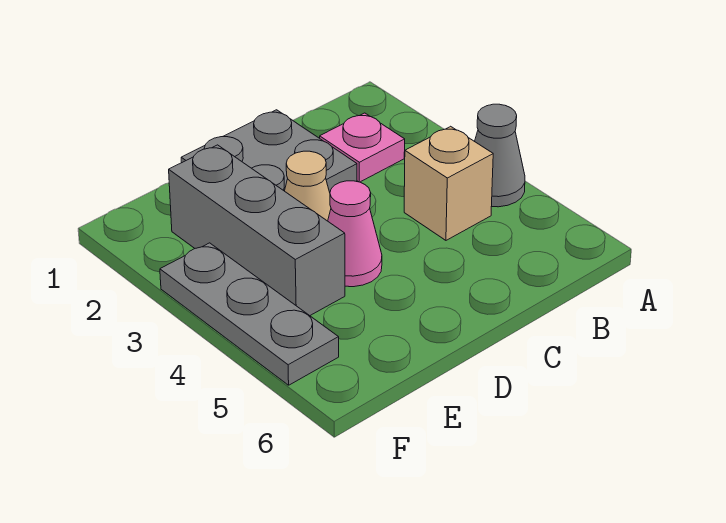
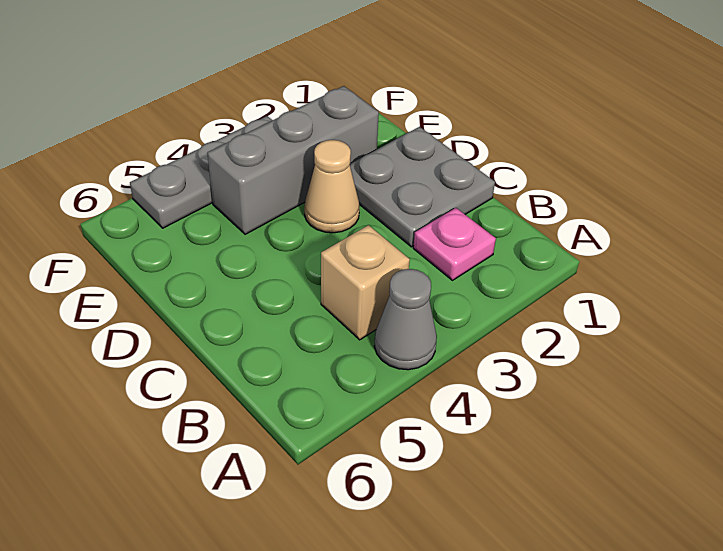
pink cone D4 level 1 -> none

